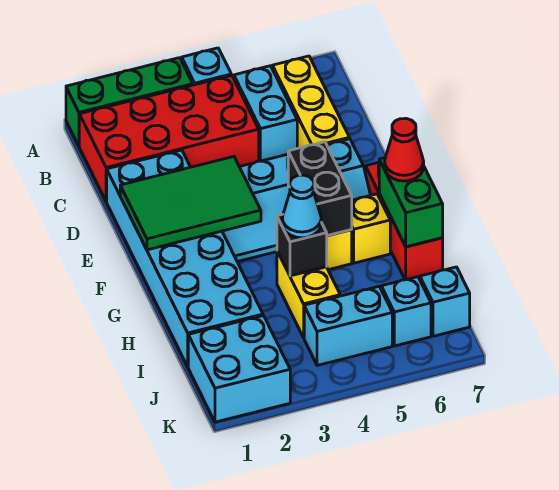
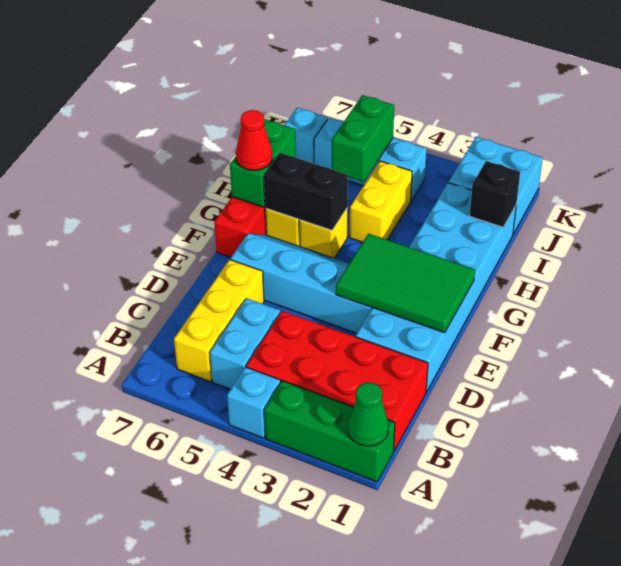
none -> green cone A1 level 2
black brick F5:G5 level 2 -> black brick G5:G6 level 2
black brick H4 level 2 -> black brick I1 level 2
cyan cone H4 level 3 -> none
none -> green brick I5:J5 level 2

